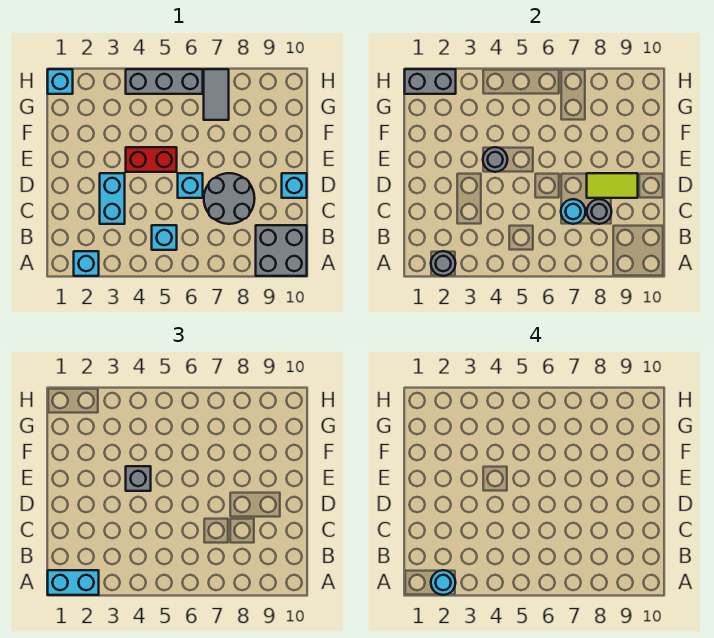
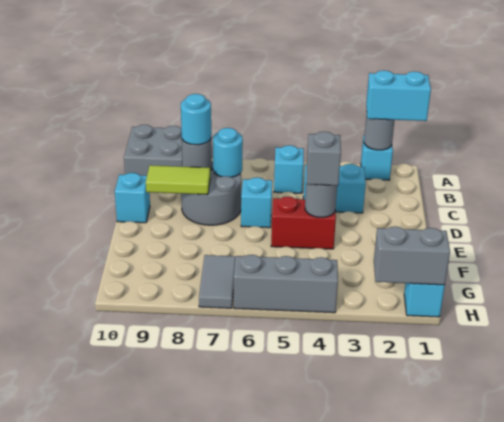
cyan round brick A2 level 4 -> cyan round brick C8 level 3
cyan brick C3:D3 level 1 -> cyan brick C3:C4 level 1

